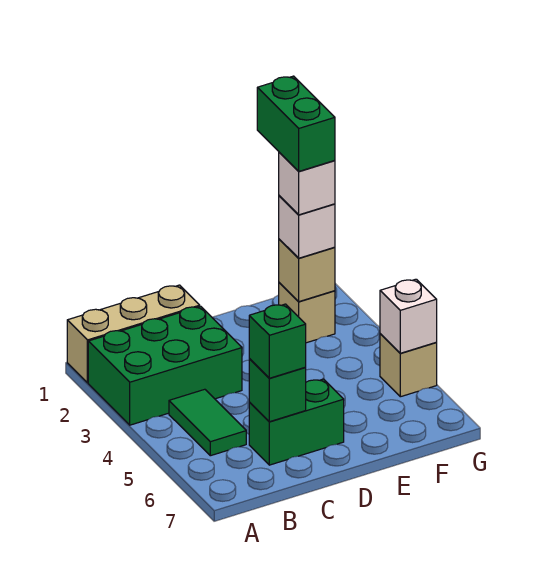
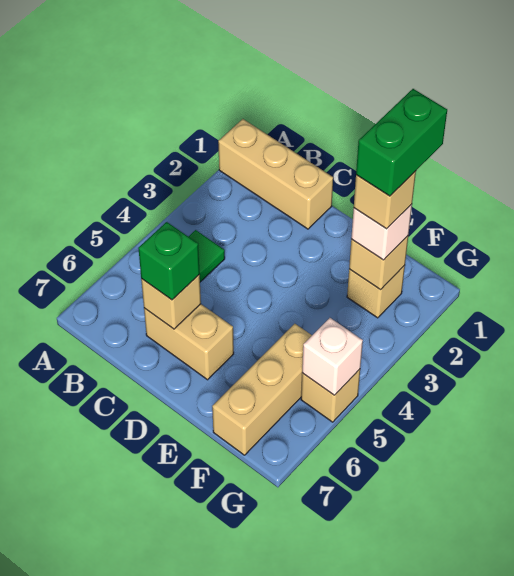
green brick A2:C3 level 1 -> none
green brick C6:D6 level 1 -> tan brick C6:D6 level 1
green brick C6 level 2 -> tan brick C6 level 2
white brick F2 level 4 -> tan brick F2 level 4
none -> tan brick F5:F7 level 1

